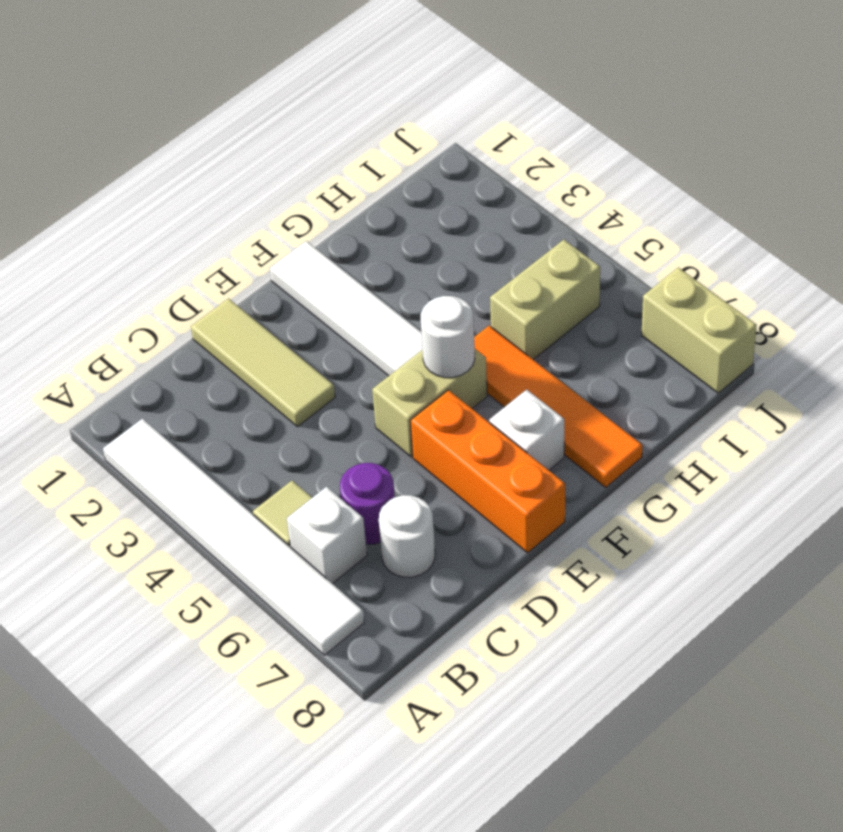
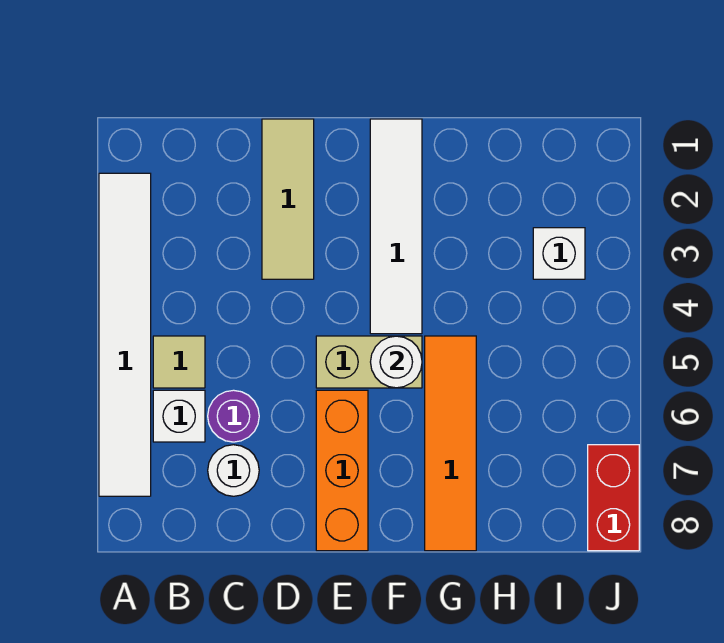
white brick F7 level 1 -> white brick I3 level 1
tan brick H5:I5 level 1 -> none
tan brick J7:J8 level 1 -> red brick J7:J8 level 1

